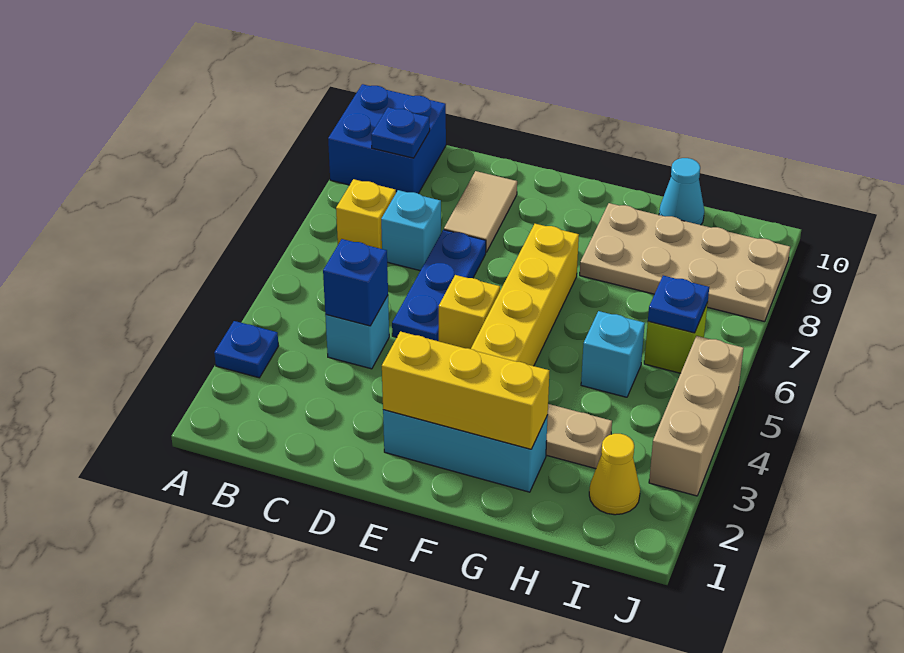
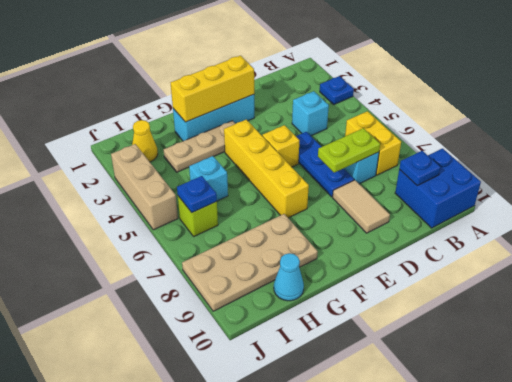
yellow brick B7 level 1 -> yellow brick B6:B7 level 1
blue brick C4 level 2 -> none
none -> lime plate C7:D7 level 2

